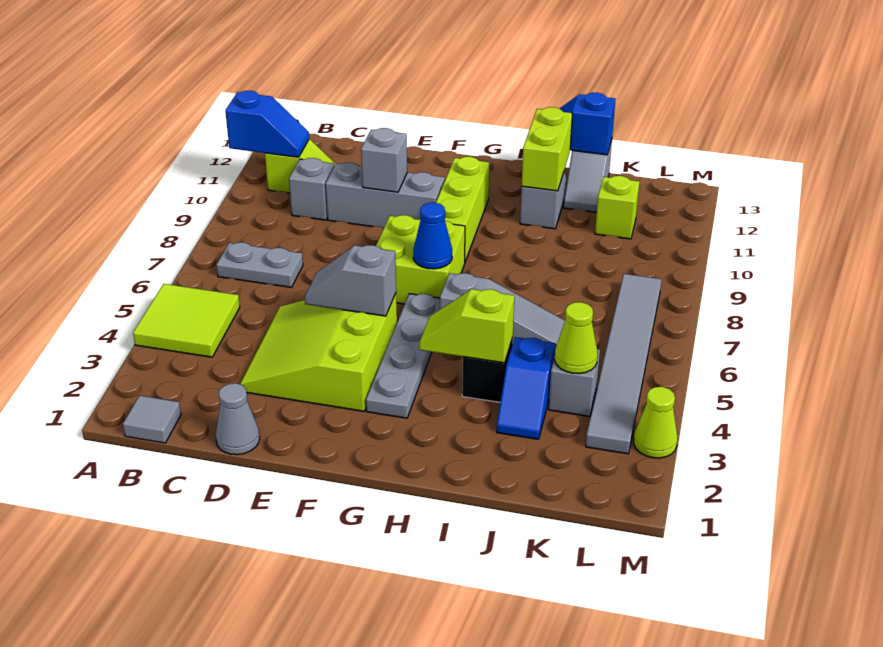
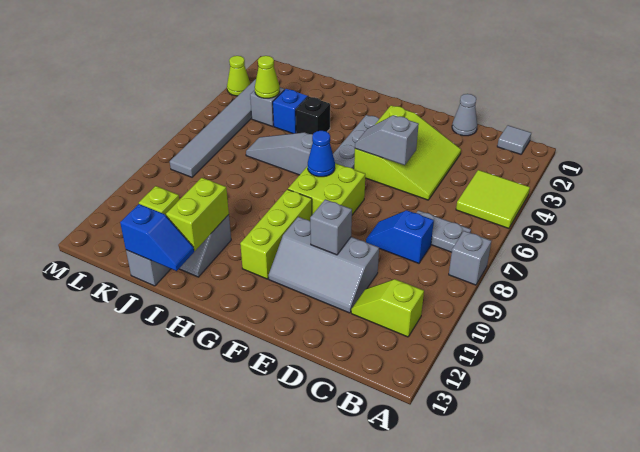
blue slope A11:B11 level 2 top A -> blue slope C8:D8 level 1 top C
grey brick C10 level 1 -> grey brick A8 level 1
grey slope E5:F5 level 2 top F -> grey slope E5:F5 level 2 top E
lime slope H4:I4 level 2 top I -> none

